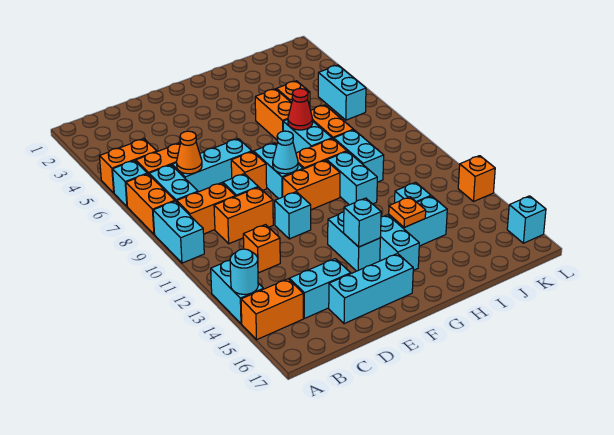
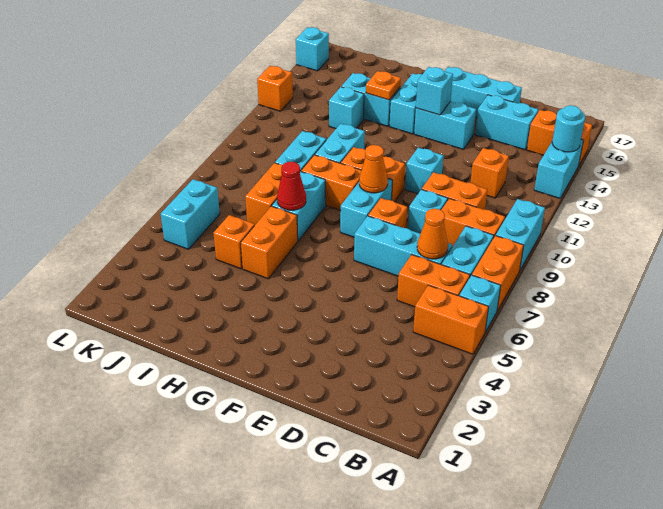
cyan cone F9 level 2 -> orange cone F9 level 2
cyan brick F13:F14 level 1 -> cyan brick E14:F14 level 1

